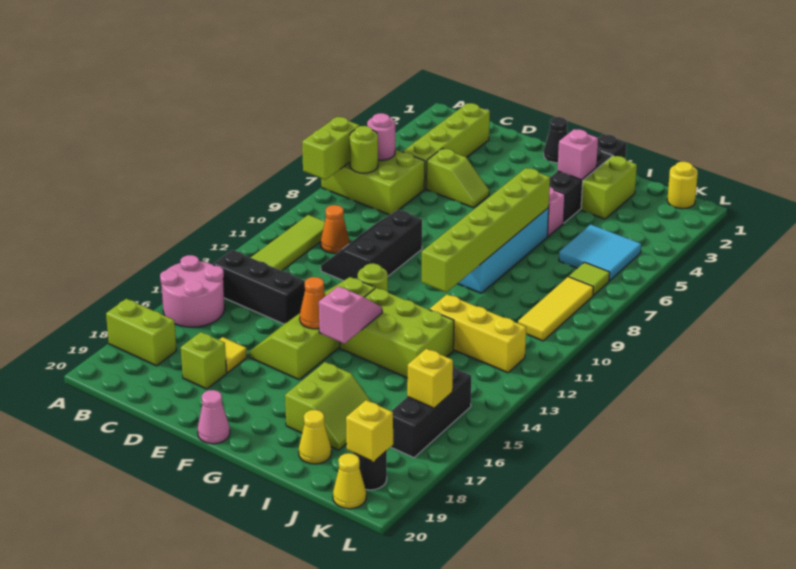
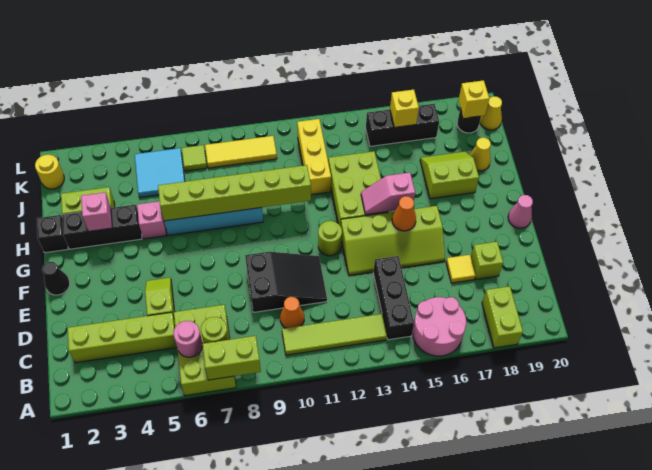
black slope D9:E11 level 1 top E -> black slope D9:E11 level 1 top 9

